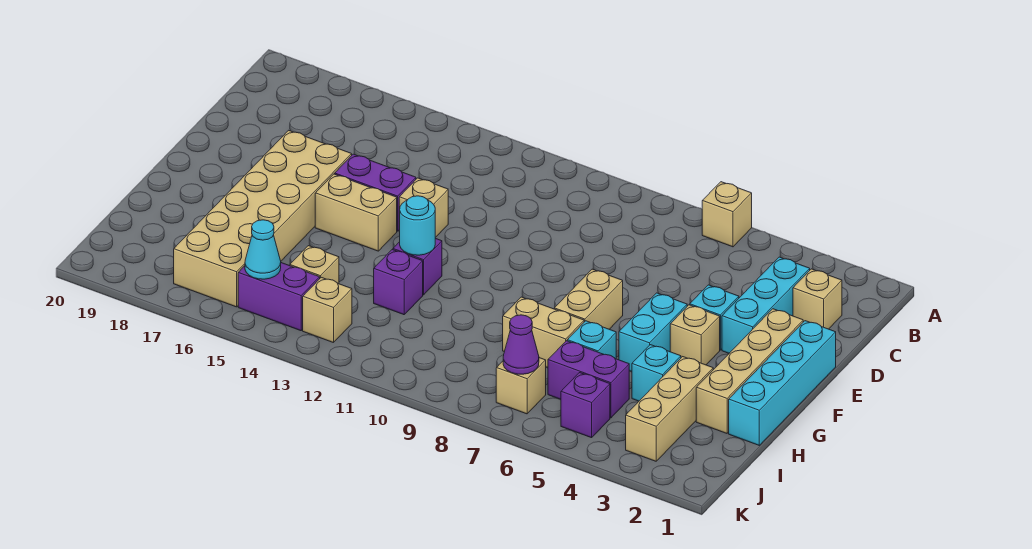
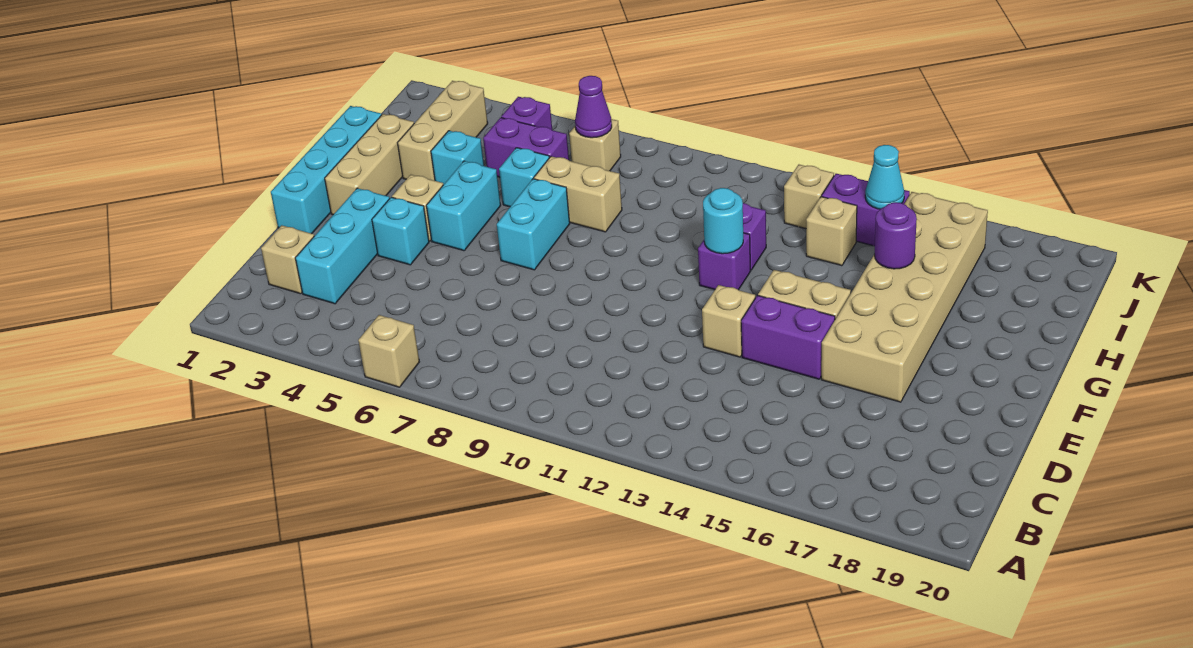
tan brick E2:H2 level 1 -> tan brick F2:H2 level 1
tan brick F7:G7 level 1 -> cyan brick F7:G7 level 1
none -> purple round brick H16 level 2

